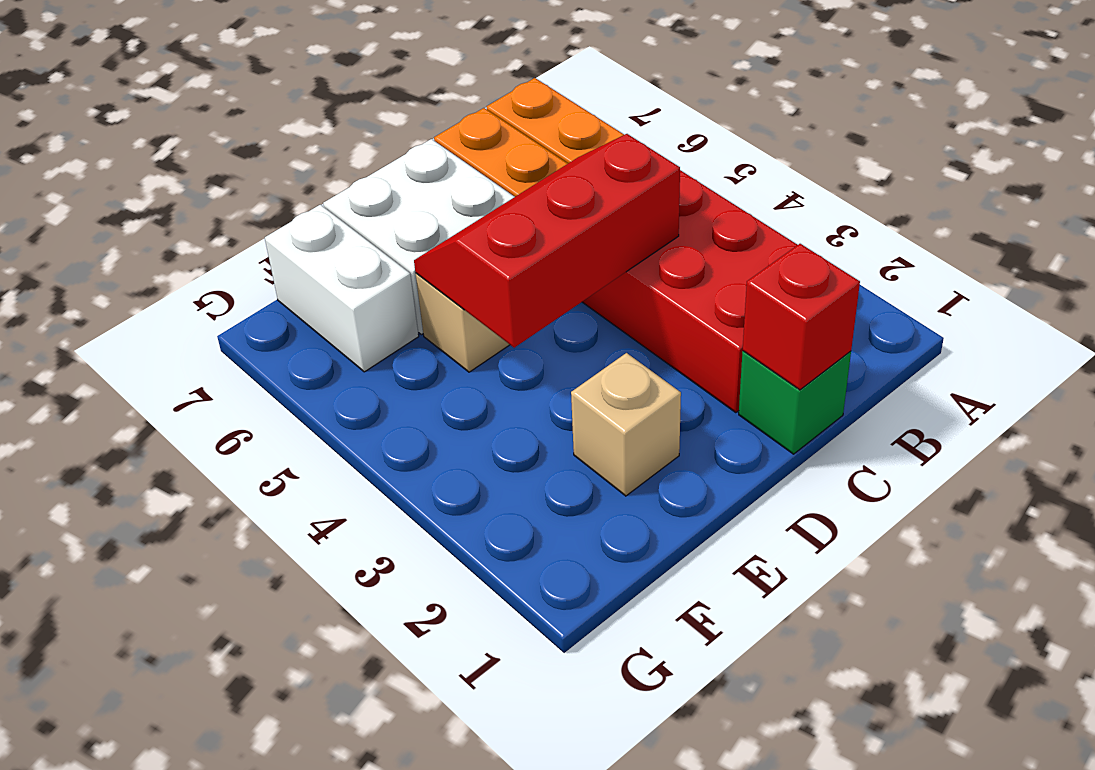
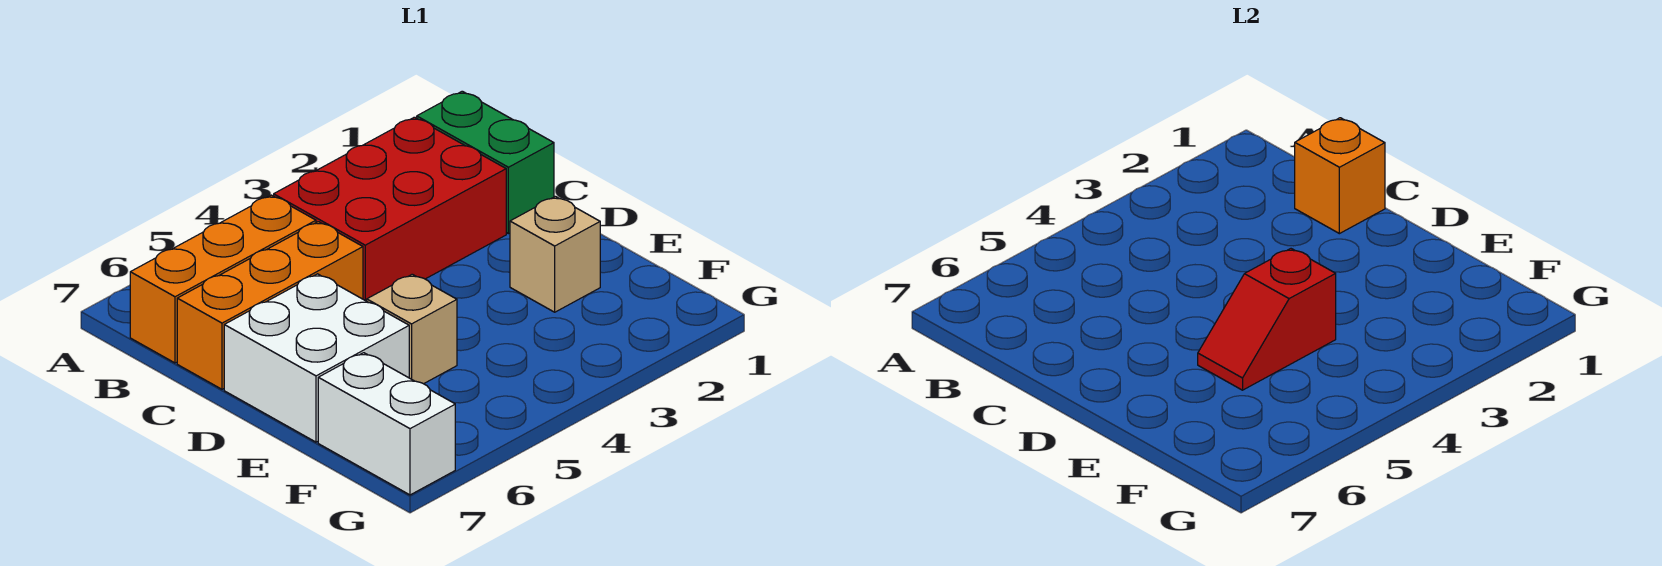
green brick C1 level 1 -> green brick B1:C1 level 1
red brick C1 level 2 -> orange brick C1 level 2
red slope C4:E5 level 2 top 4 -> red slope E4:E5 level 2 top 4
white brick F6:F7 level 1 -> white brick F7:G7 level 1

